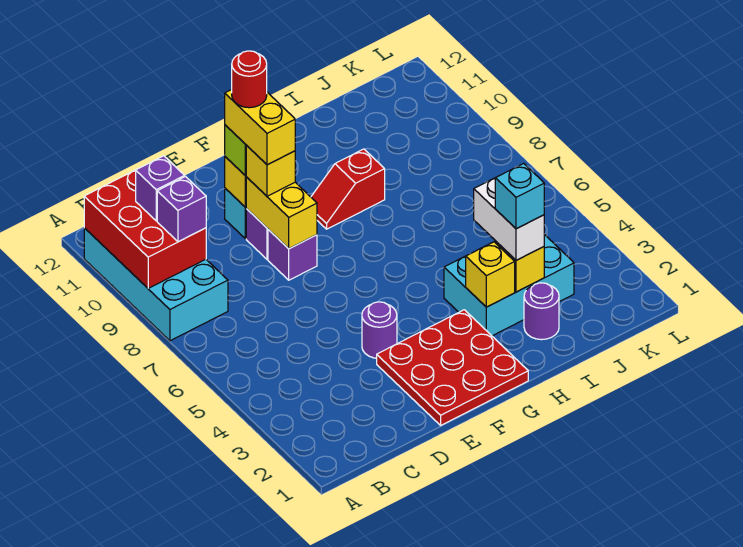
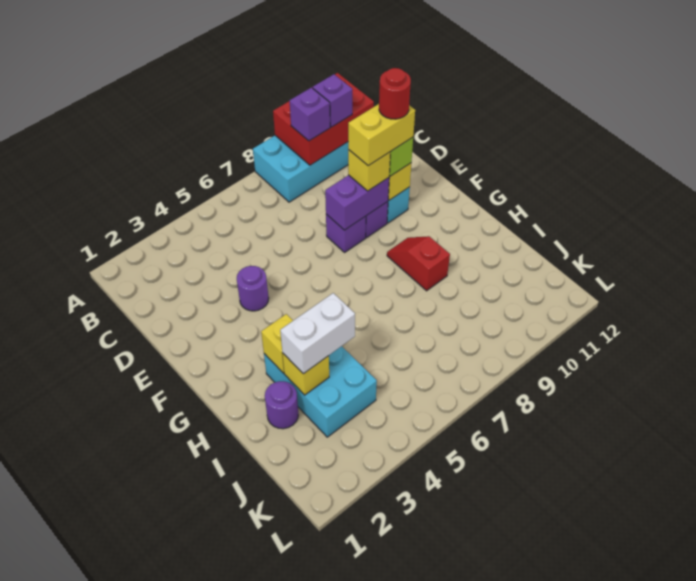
red plate E1:G3 level 1 -> none
yellow brick E8:E9 level 2 -> purple brick E8:E9 level 2
cyan brick I3 level 4 -> none

